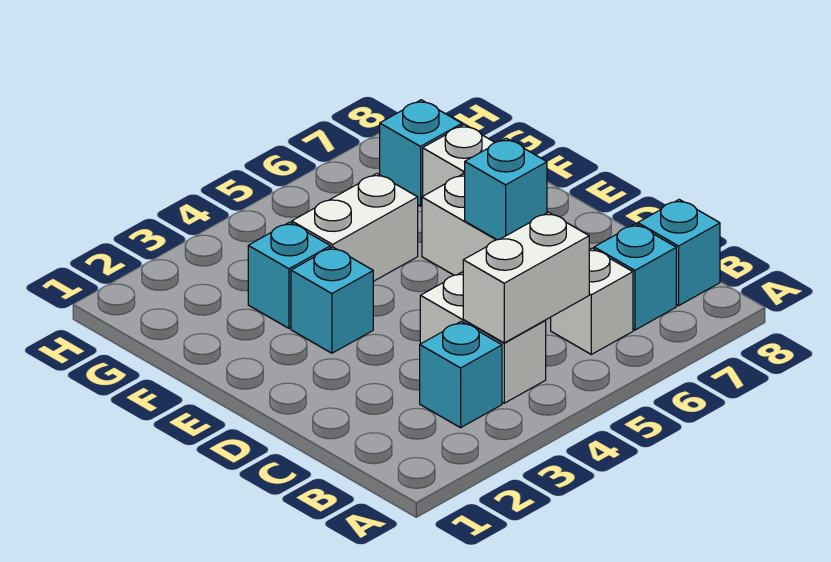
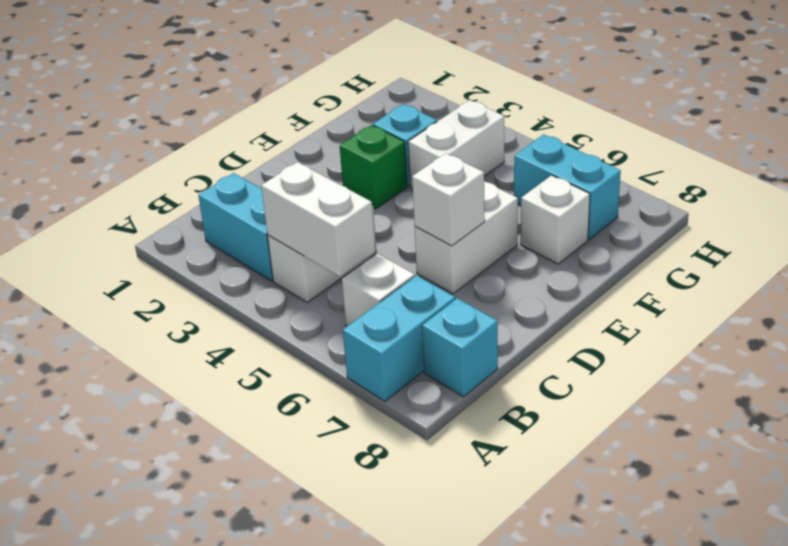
cyan brick B3 level 1 -> cyan brick B2:B3 level 1
cyan brick B7 level 1 -> cyan brick A7:B7 level 1
cyan brick D6 level 2 -> white brick D6 level 2
cyan brick E3 level 1 -> green brick E3 level 1
white brick F4:F5 level 1 -> white brick F4:G4 level 1
cyan brick G7 level 1 -> cyan brick G6:G7 level 1

